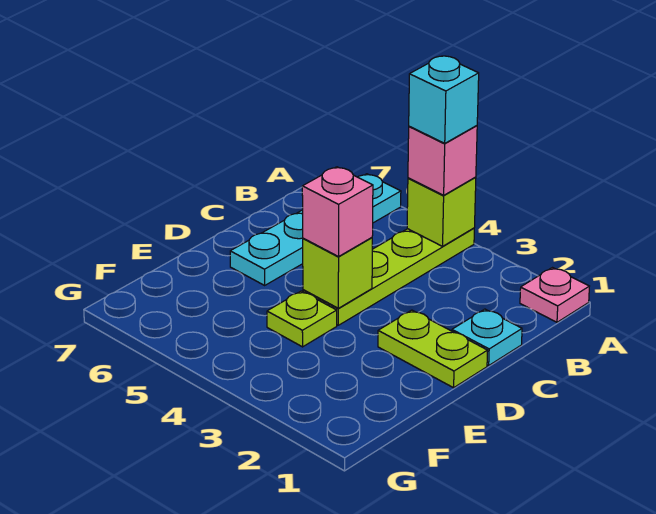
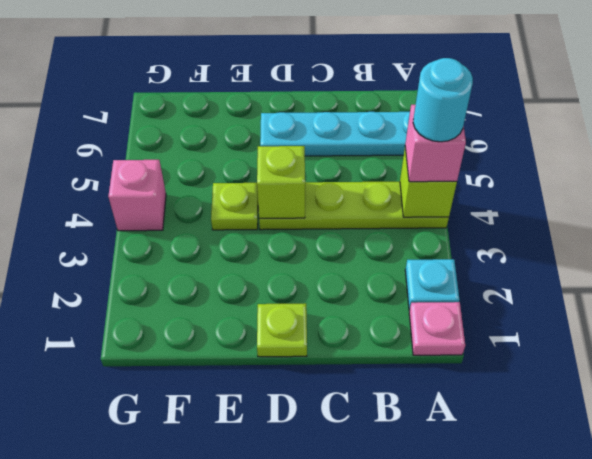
cyan brick A4 level 4 -> cyan round brick A4 level 4
cyan plate C1 level 1 -> cyan plate A2 level 1
lime plate D1:D2 level 1 -> lime plate D1 level 1
pink brick D4 level 3 -> pink brick G4 level 1

